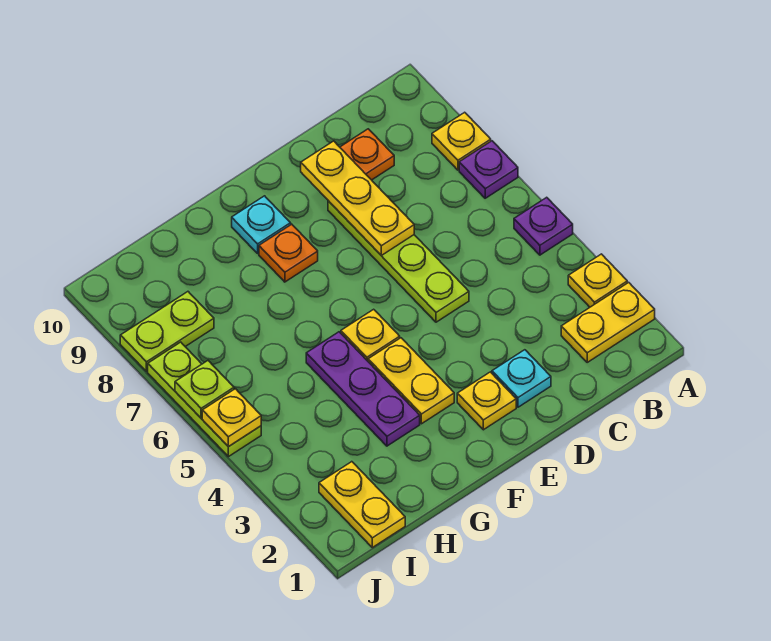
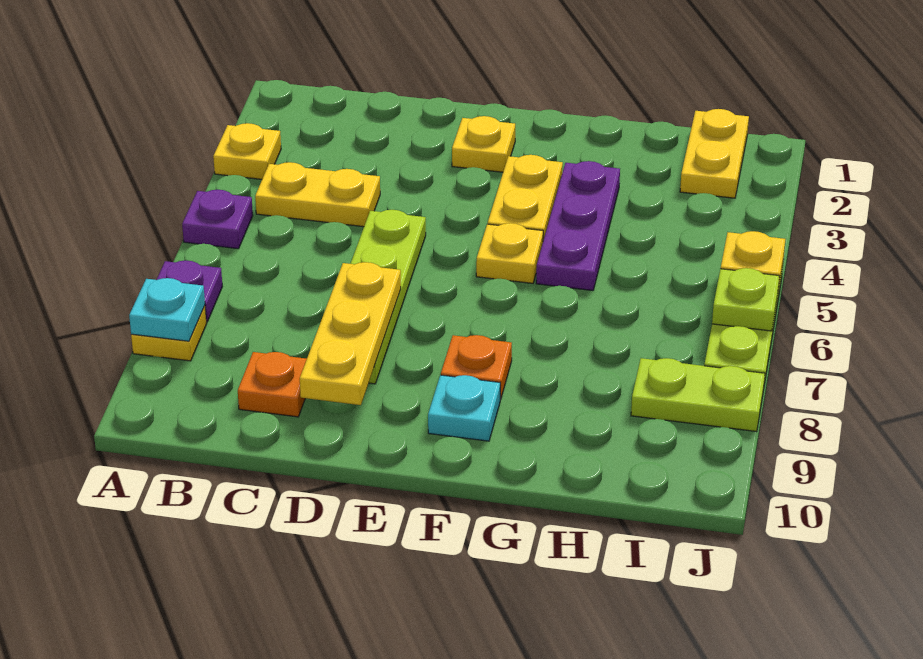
yellow plate A2:B2 level 1 -> yellow plate B4:C4 level 1
cyan plate D2 level 1 -> cyan plate A8 level 2

